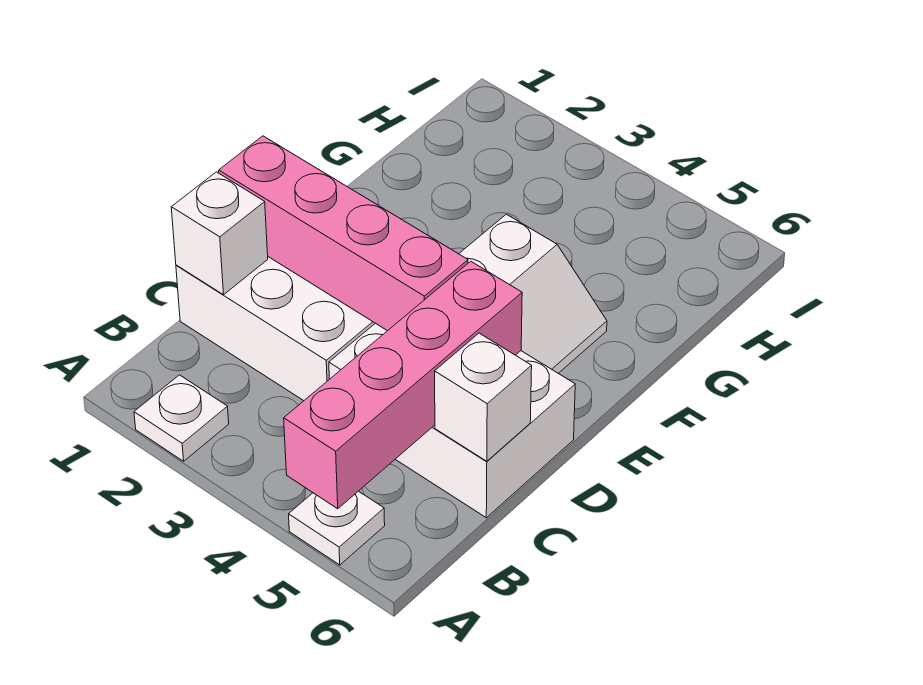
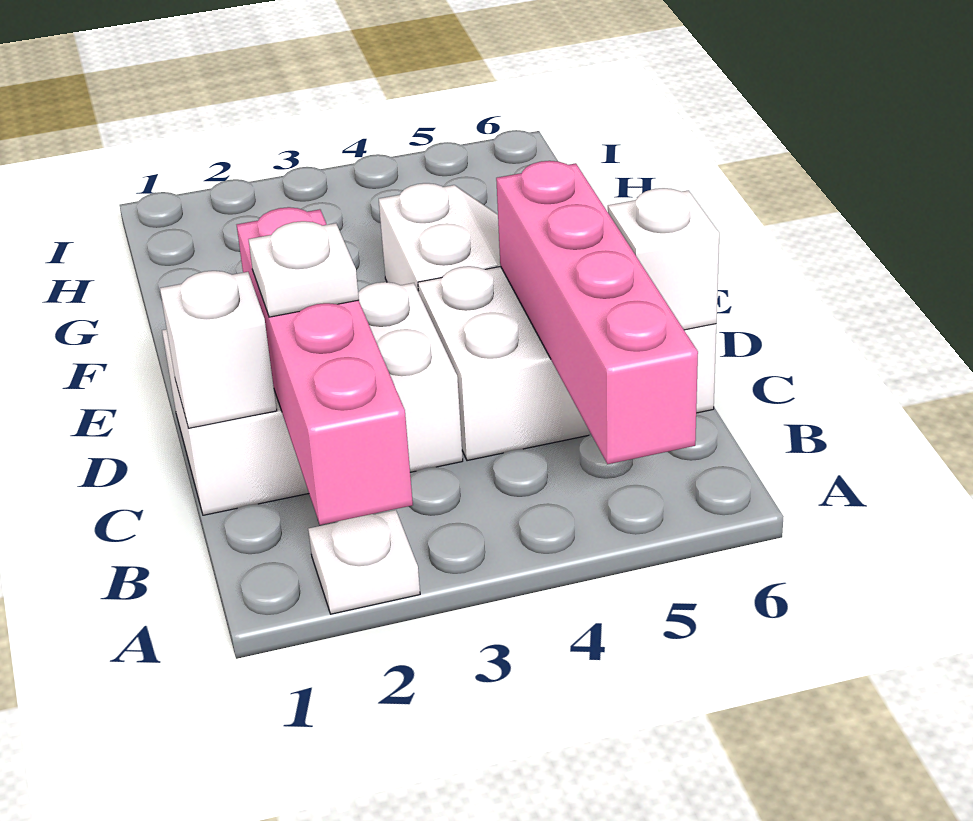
white plate A5 level 1 -> white plate C2 level 3
pink brick D1:D4 level 2 -> pink brick A2:D2 level 2

